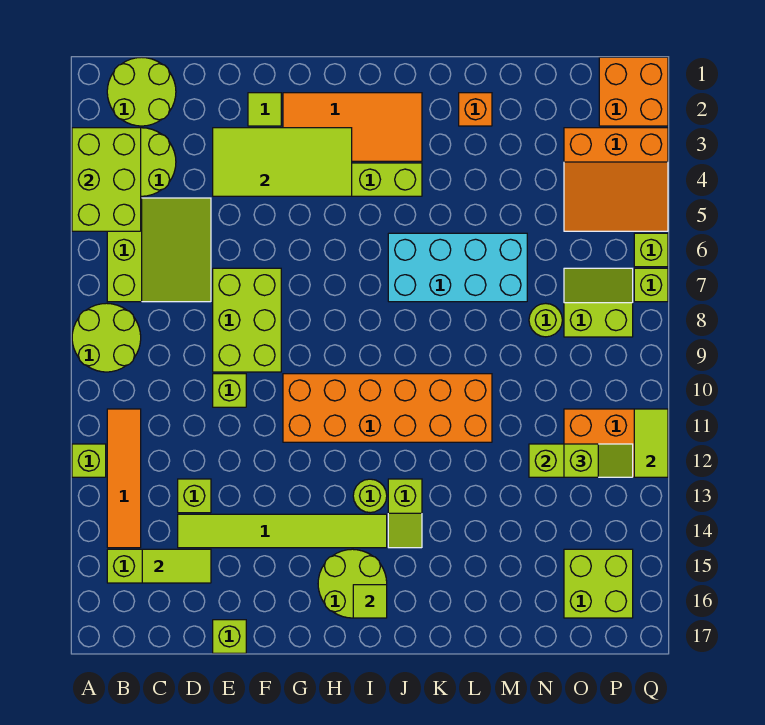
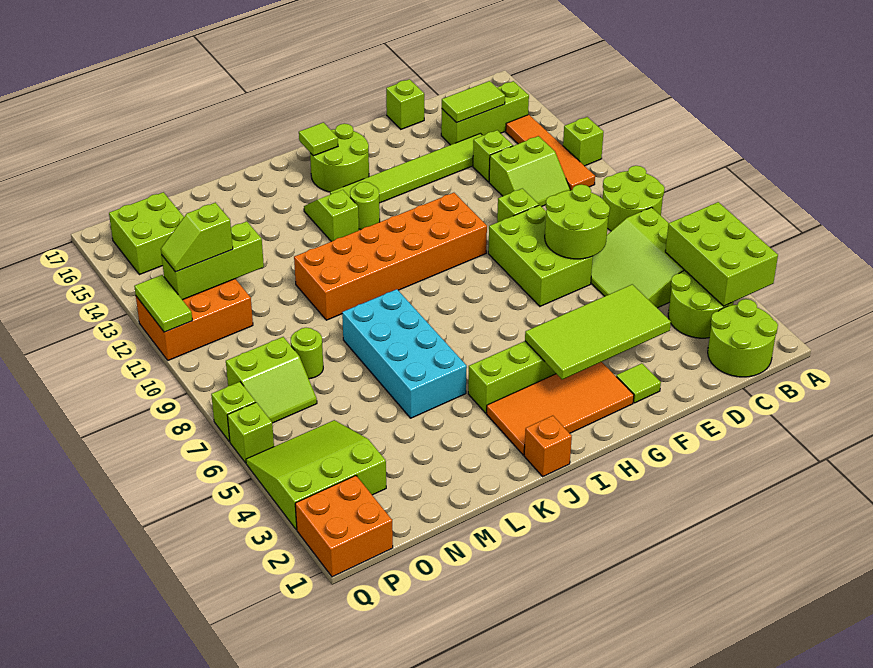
none -> lime slope C11:D12 level 1 top 12
none -> lime round brick D7:E8 level 2
cyan brick J6:M7 level 1 -> cyan brick K5:L8 level 1
orange brick L2 level 1 -> orange brick J1 level 1
orange slope O3:Q5 level 1 top 3 -> lime slope O3:Q5 level 1 top 3

